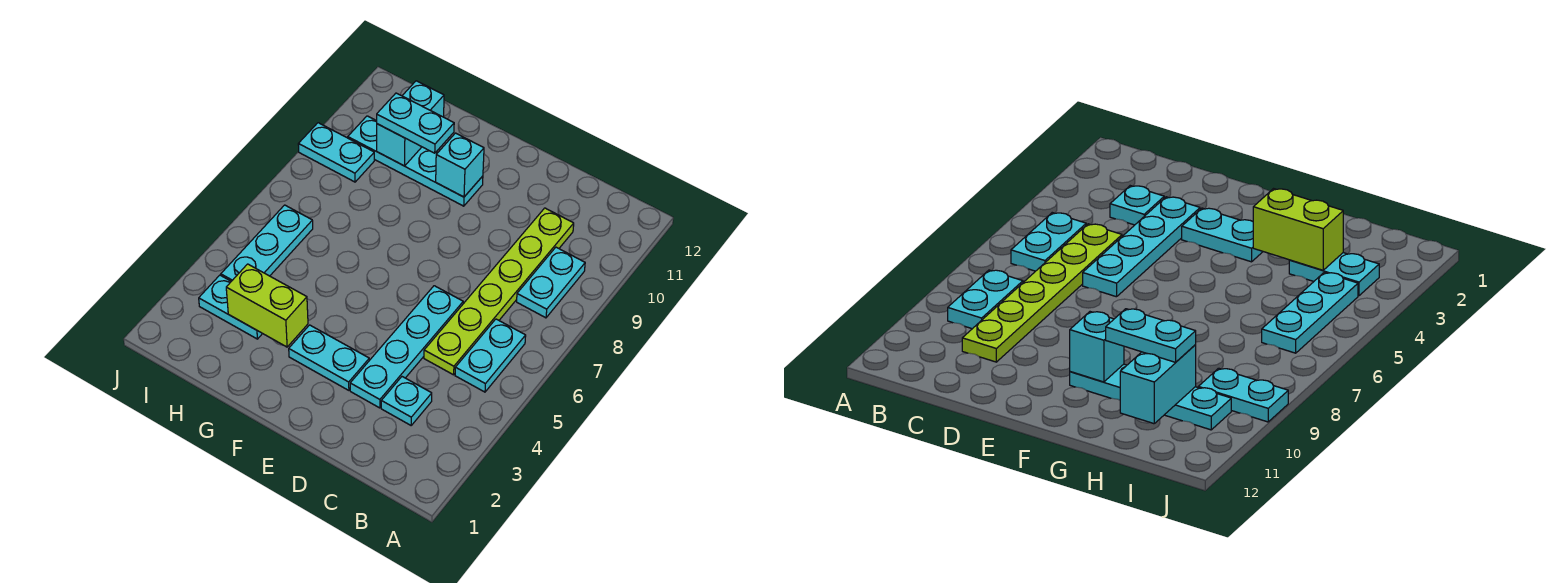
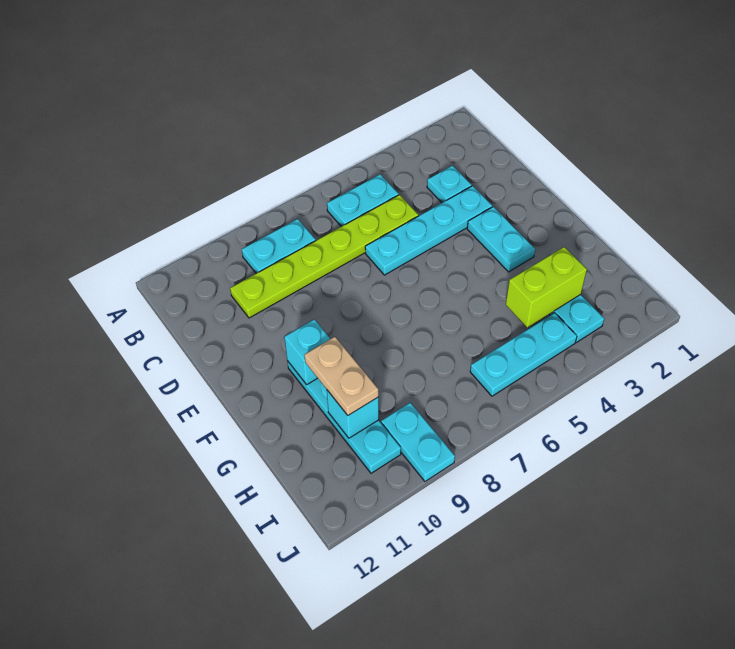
lime brick G3:H3 level 2 -> lime brick H3:H4 level 2
cyan plate G10:H10 level 3 -> tan plate G10:H10 level 3
cyan brick H10:H11 level 2 -> cyan brick H10 level 2

